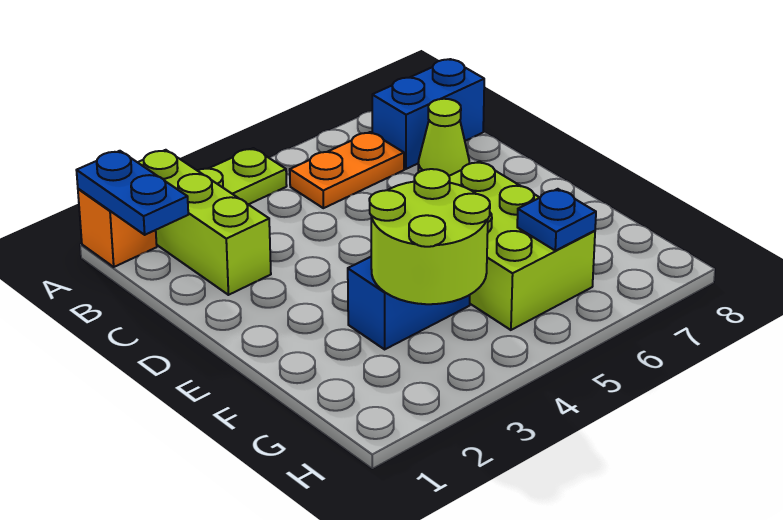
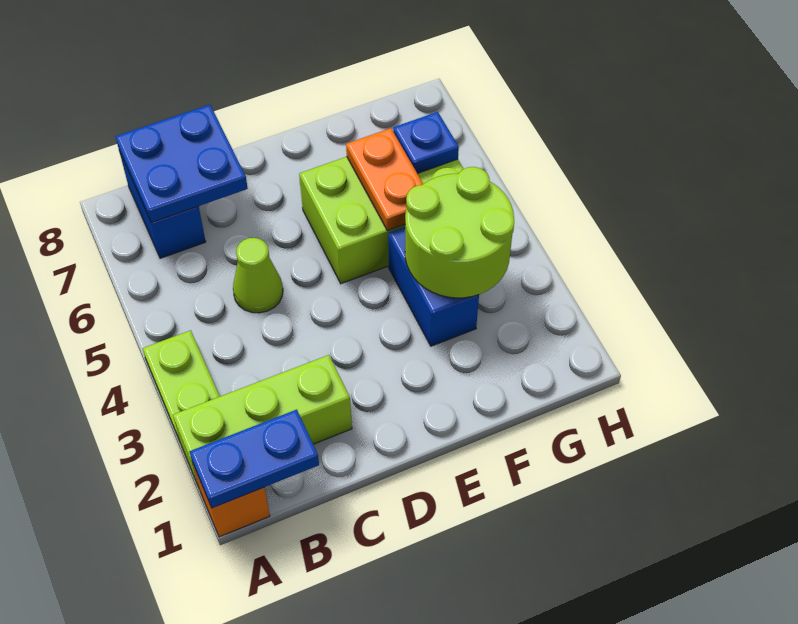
orange plate B5:B6 level 1 -> orange plate F5:F6 level 2
none -> blue plate B7:C8 level 2
lime cone C7 level 1 -> lime cone C5 level 1

